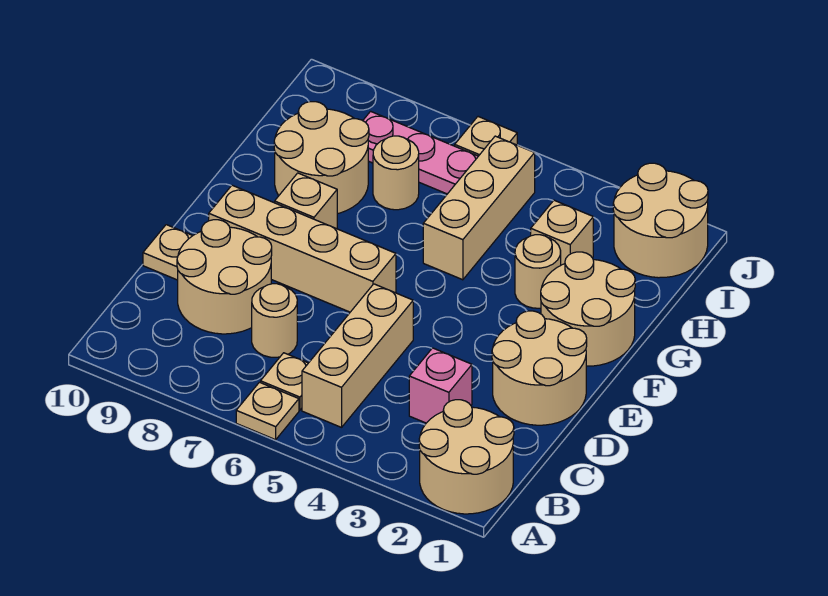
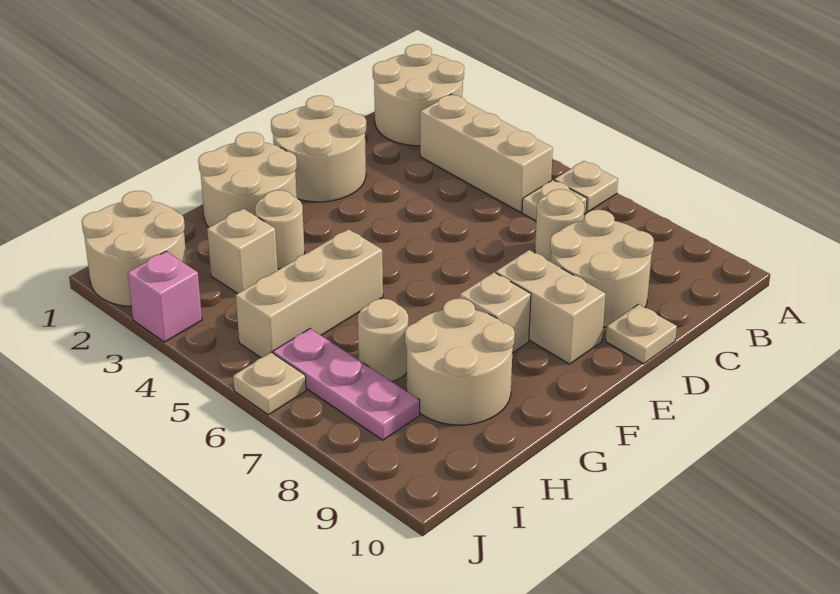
tan brick B5:D5 level 1 -> tan brick B3:B5 level 1
pink brick C3 level 1 -> pink brick J3 level 1
tan brick E6:E9 level 1 -> tan brick E8:E9 level 1

